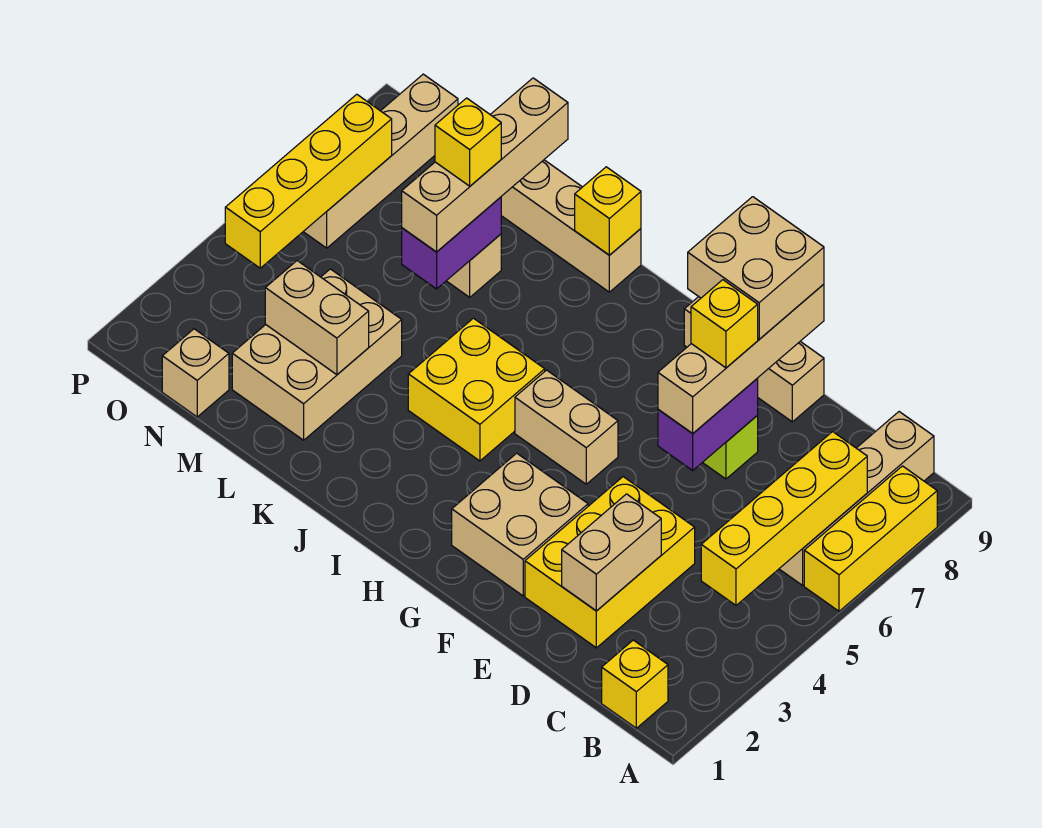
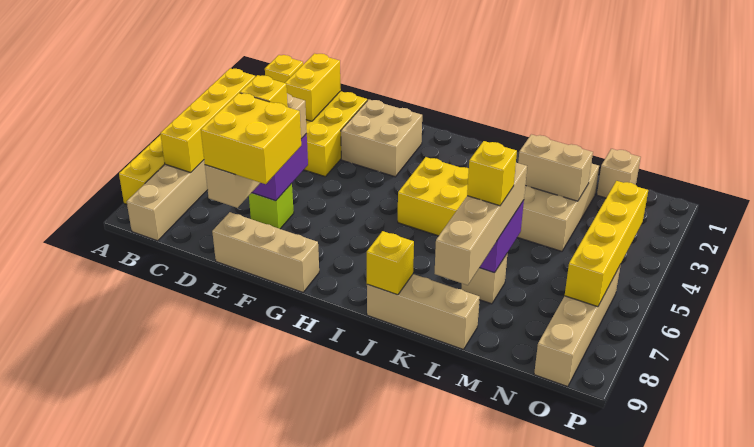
tan brick D2:D3 level 2 -> yellow brick D2:D3 level 2
tan brick E8:F9 level 4 -> yellow brick E8:F9 level 4
tan brick G5:H5 level 1 -> none

